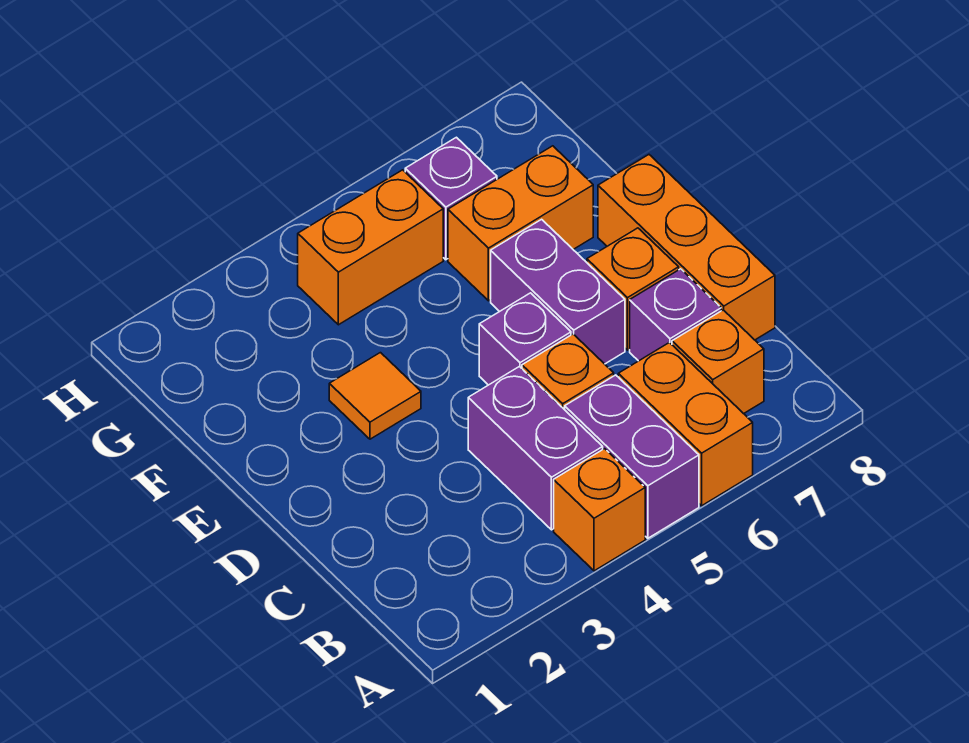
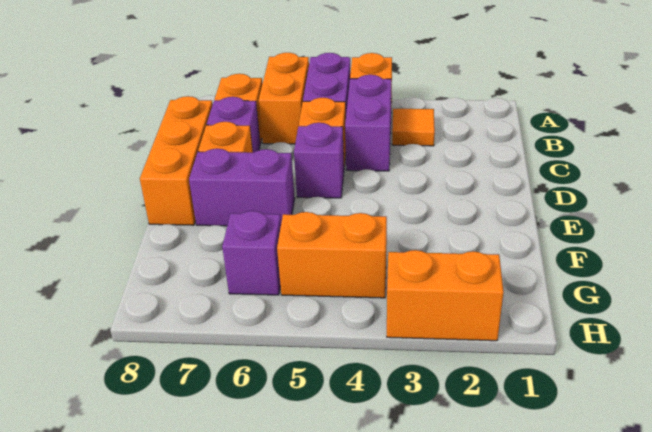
purple brick D6:E6 level 1 -> purple brick E6:E7 level 1
orange tile E3 level 1 -> orange tile B3 level 1
orange brick F6:F7 level 1 -> orange brick H2:H3 level 1

